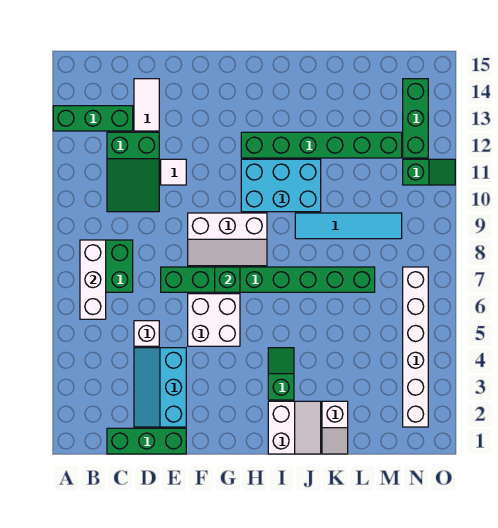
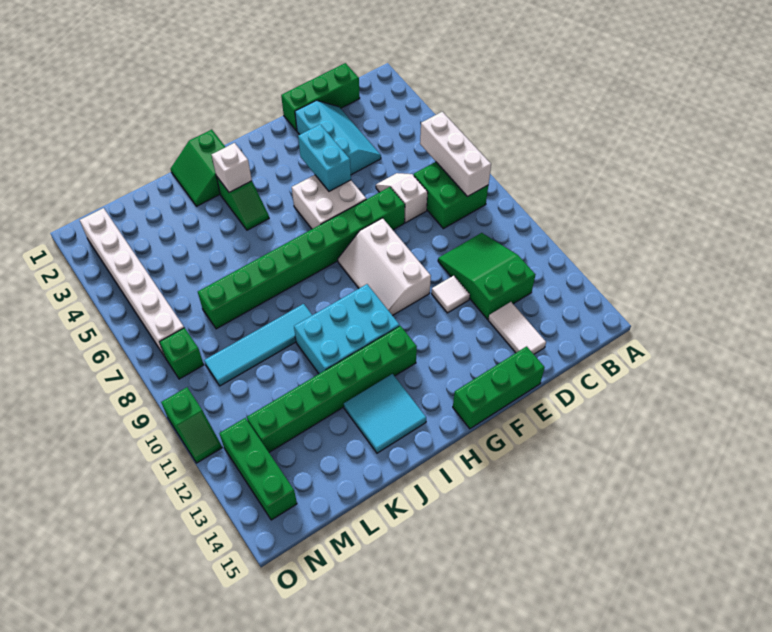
green brick A13:C13 level 1 -> green brick E15:G15 level 1
white brick D5 level 1 -> white brick I3 level 2
none -> cyan brick F4:F5 level 2
white slope F8:H9 level 1 top 9 -> white slope F8:G10 level 1 top F
green brick G7 level 2 -> green brick N8 level 1
white slope I1:J2 level 1 top I -> green slope I1:J2 level 1 top I
none -> cyan tile I13:J14 level 1
white slope K1:K2 level 1 top 2 -> white slope D6:D7 level 1 top 7
green slope N11:O11 level 1 top N -> green slope O10:O11 level 1 top 10

